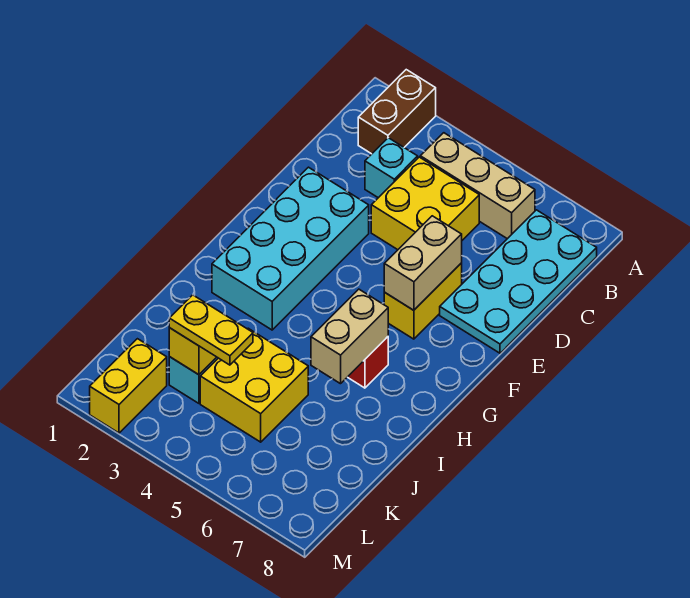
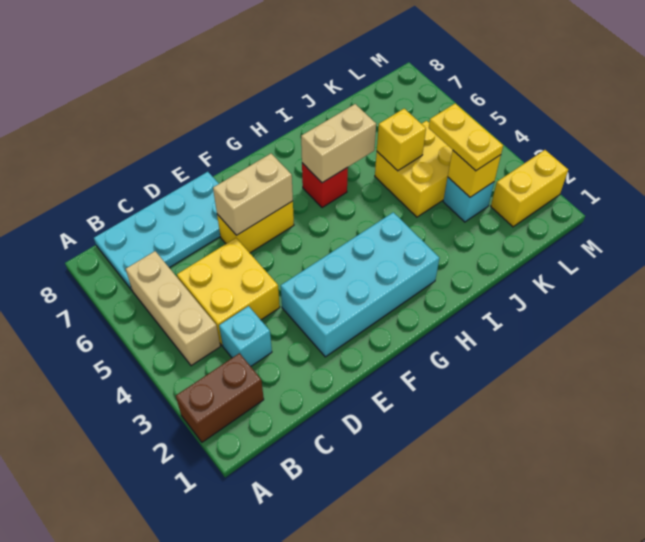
none -> yellow brick J5 level 2

